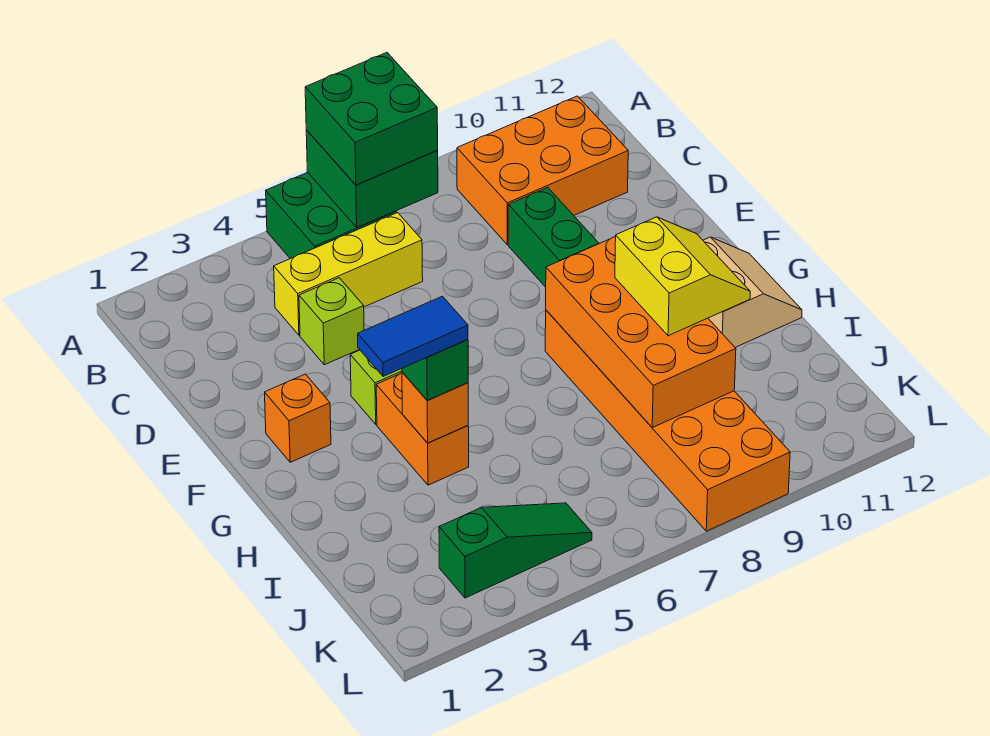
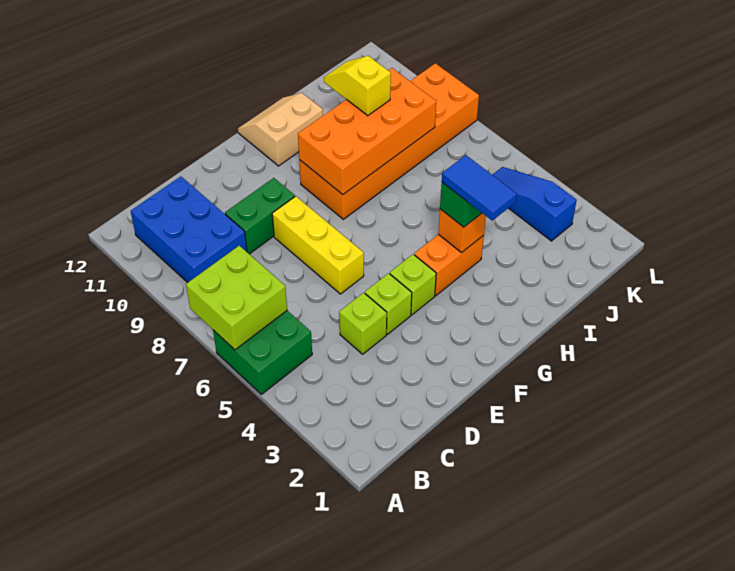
green brick A6:B7 level 2 -> lime brick A6:B7 level 2
green brick A6:B7 level 3 -> none
orange brick B9:C11 level 1 -> blue brick B9:C11 level 1
yellow brick C4:C6 level 1 -> yellow brick E6:E8 level 1
none -> lime brick E4 level 1
orange brick F2 level 1 -> none
yellow slope H9:I10 level 3 top 9 -> yellow slope I9:I10 level 3 top 9
green slope K3:K5 level 1 top 3 -> blue slope K3:K5 level 1 top 3

